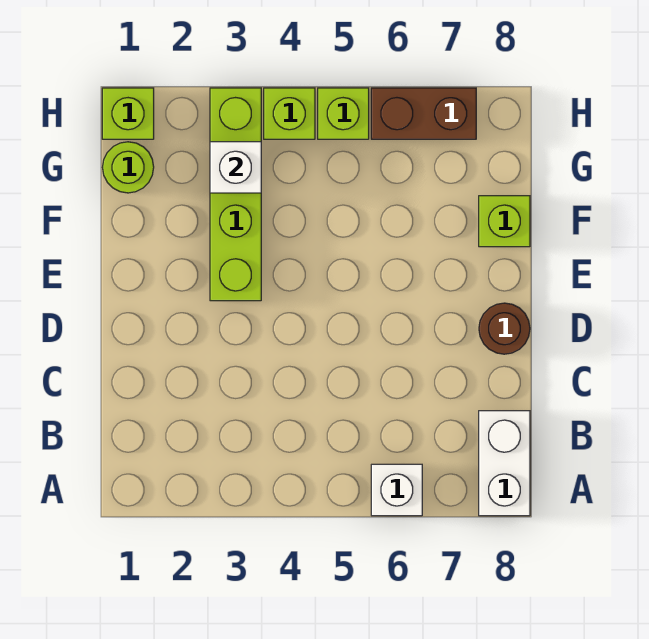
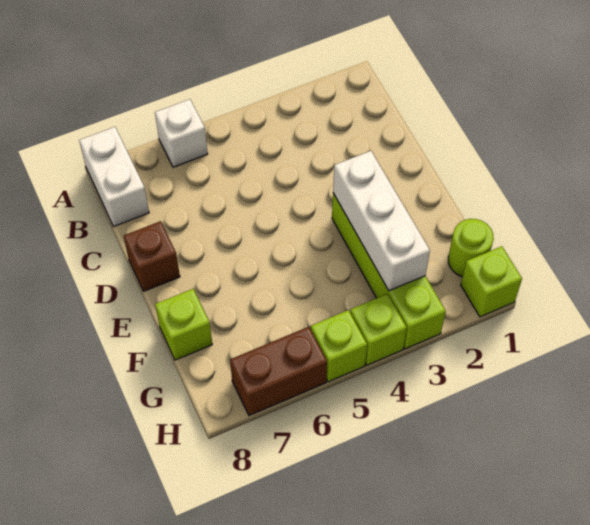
brown round brick D8 level 1 -> brown brick D8 level 1
white brick G3 level 2 -> white brick E3:G3 level 2

